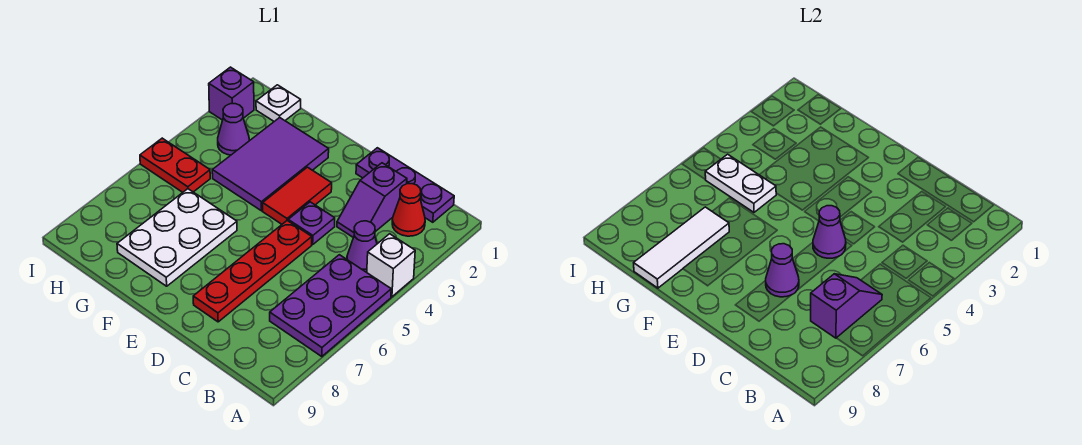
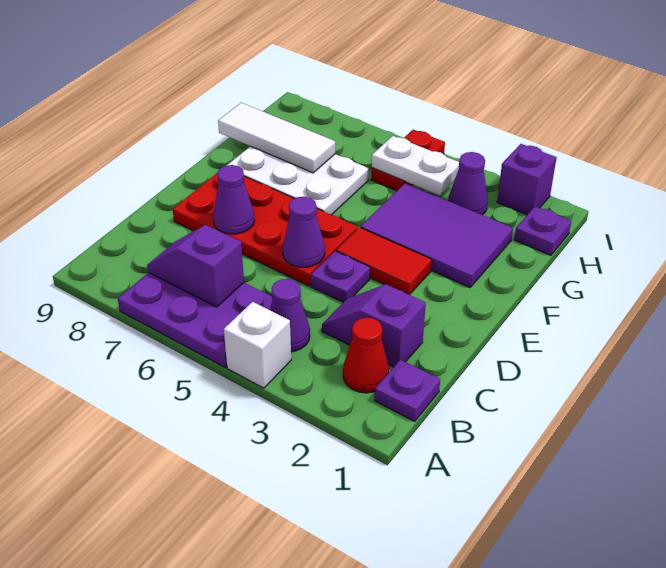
purple plate B1:D1 level 1 -> purple plate B1 level 1
purple slope B6:B7 level 2 top 7 -> purple slope B6:B7 level 2 top 6
red plate D5:D8 level 1 -> red plate D5:E8 level 1
white plate G5:H5 level 2 -> white plate H4:H5 level 2
white plate H1 level 1 -> purple plate H1 level 1

